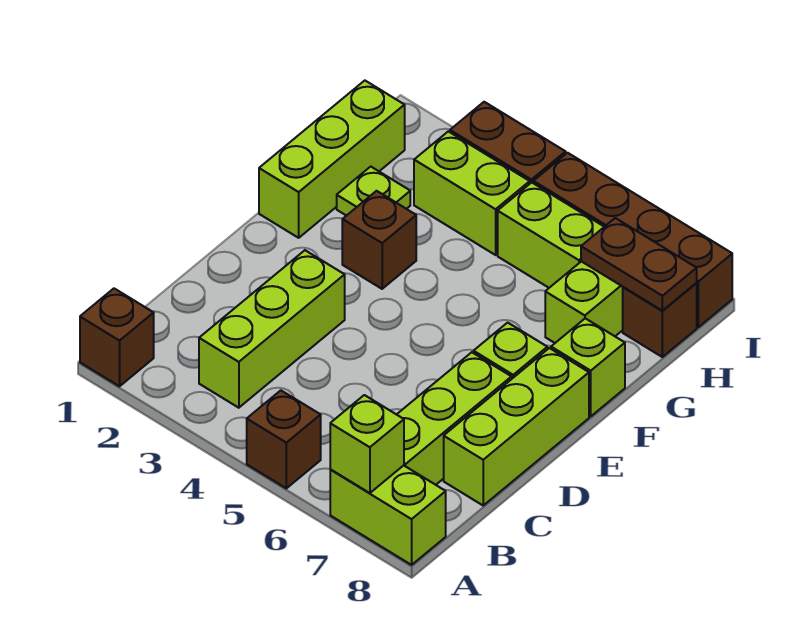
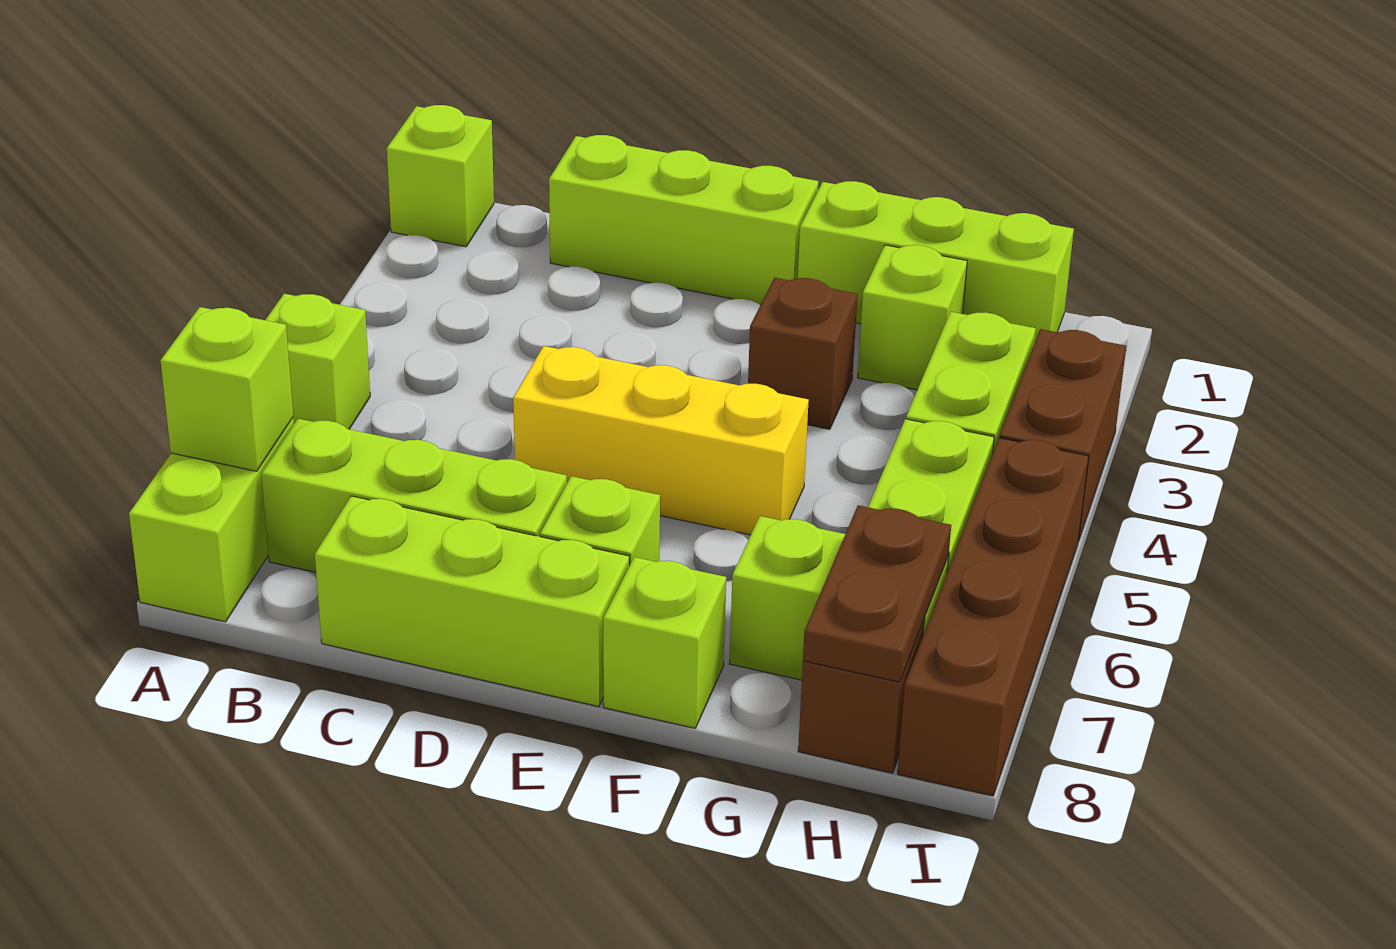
brown brick A1 level 1 -> lime brick A1 level 1
brown brick A5 level 1 -> lime brick A5 level 1
lime brick B3:D3 level 1 -> lime brick C1:E1 level 1
none -> yellow brick D5:F5 level 1
lime plate G2 level 1 -> lime brick G2 level 1

